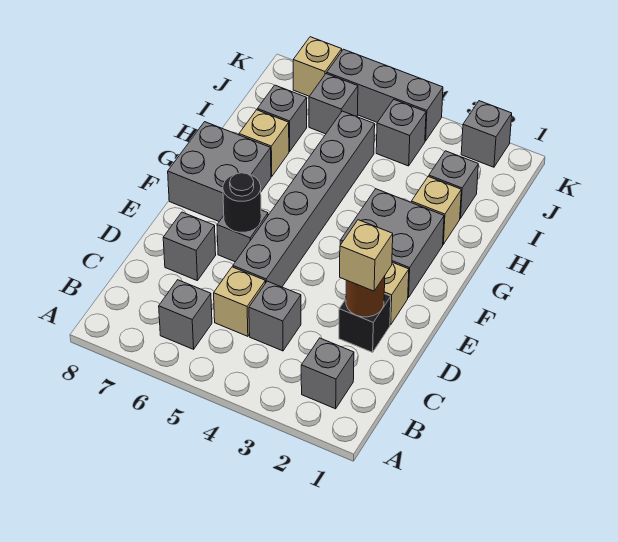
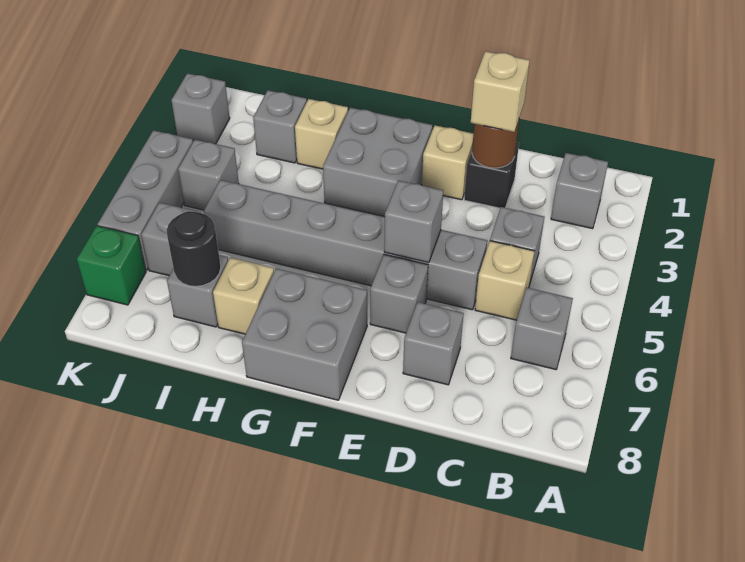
none -> grey brick E5 level 2
black round brick E6 level 2 -> black round brick I7 level 2
tan brick K7 level 1 -> green brick K7 level 1

